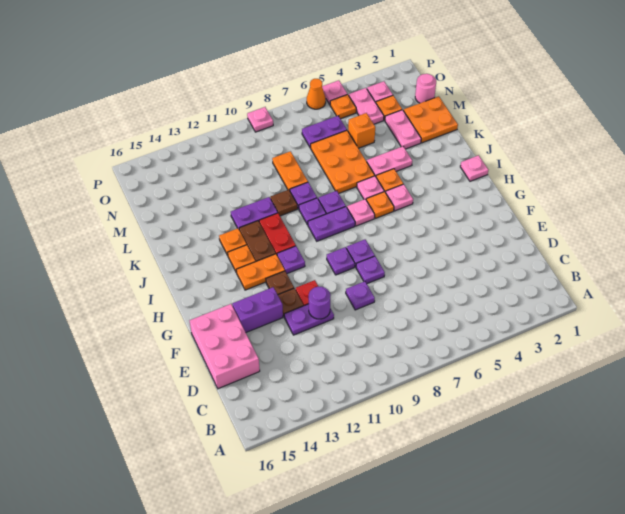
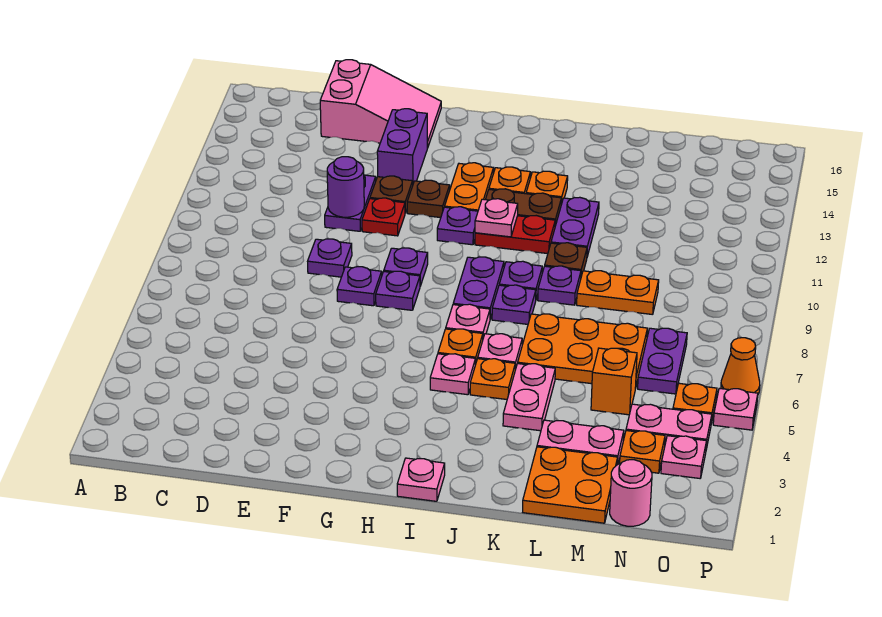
pink brick D15:F16 level 1 -> pink slope D15:F16 level 1 top D
pink plate P9 level 1 -> pink plate I11 level 2

